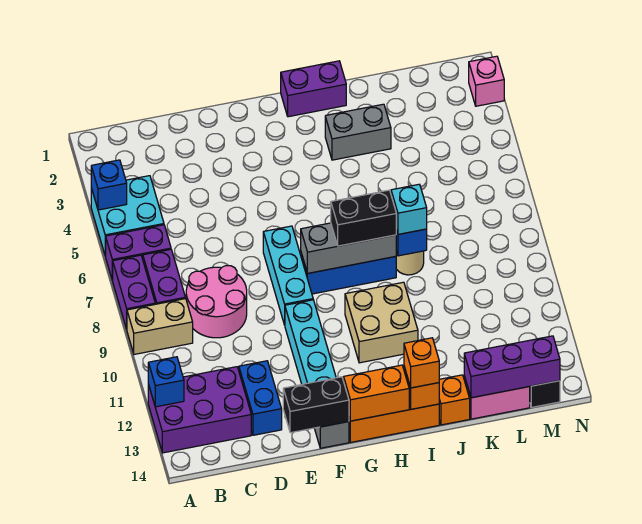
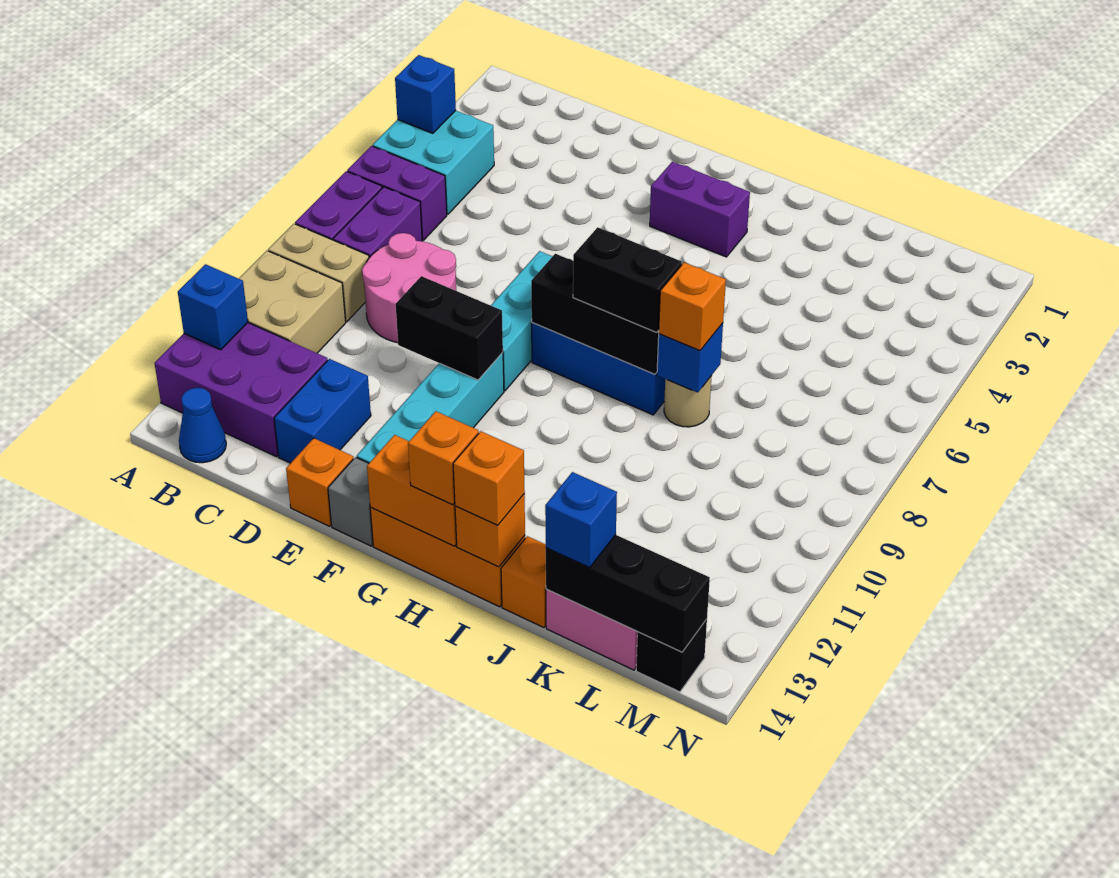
none -> blue cone B14 level 1
none -> orange brick E14 level 1
black brick E14:F14 level 2 -> black brick E10:F10 level 2
grey brick G8:I8 level 2 -> black brick G8:I8 level 2
purple brick H1:I1 level 1 -> purple brick G3:H3 level 1
tan brick H10:I11 level 1 -> tan brick A10:B11 level 1
none -> orange brick H14 level 3
grey brick I3:J3 level 1 -> none
cyan brick J8 level 3 -> orange brick J8 level 3
purple brick K14:M14 level 2 -> black brick K14:M14 level 2
none -> blue brick K14 level 3
pink brick N2 level 1 -> none

